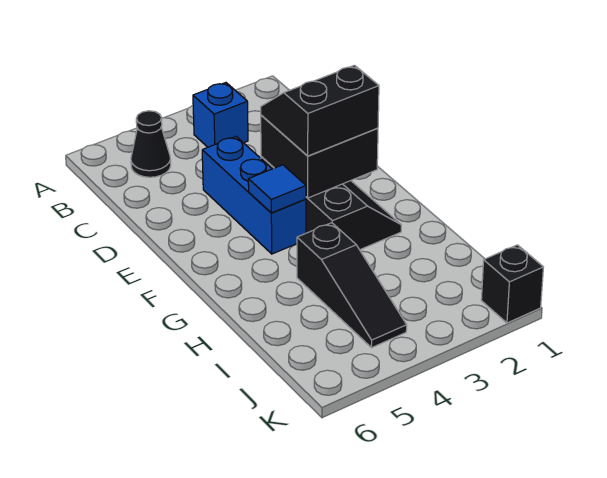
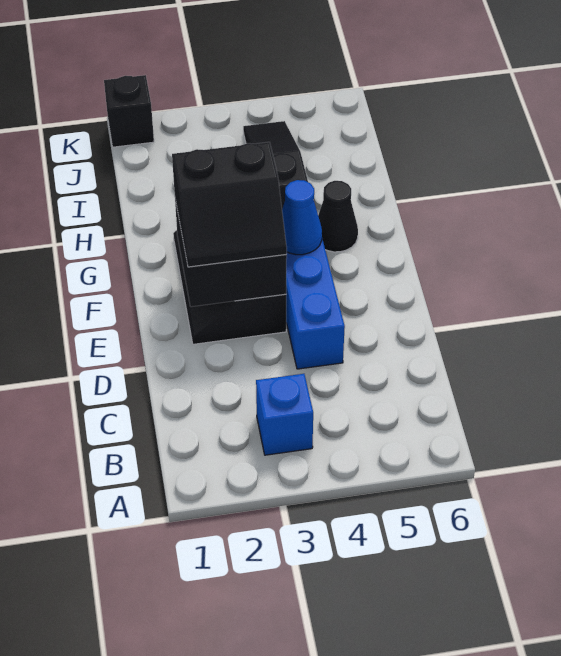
black cone B5 level 1 -> black cone G5 level 1
blue tile F4 level 2 -> blue cone F4 level 2

